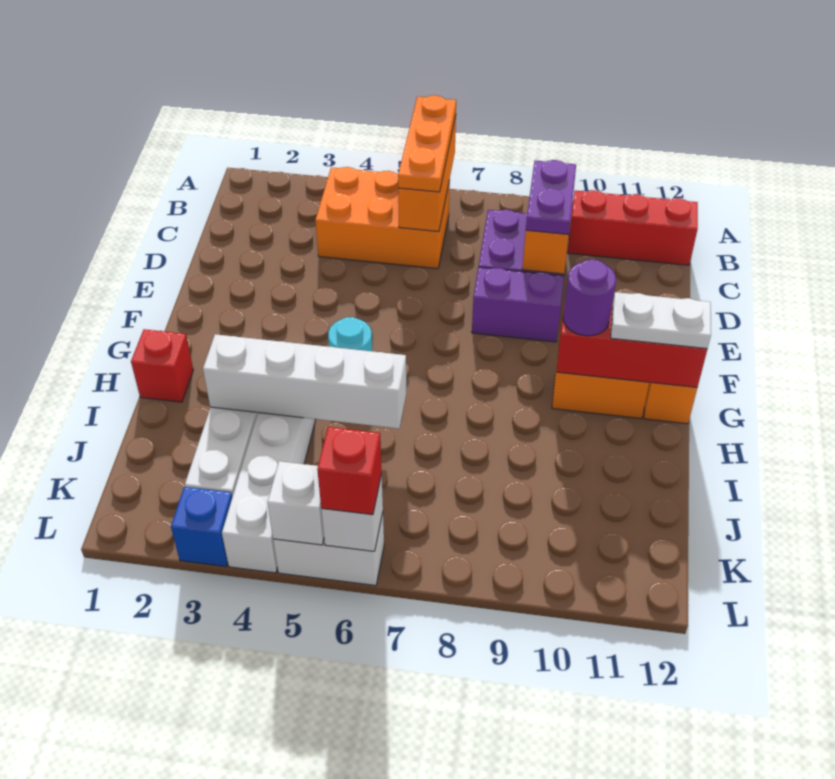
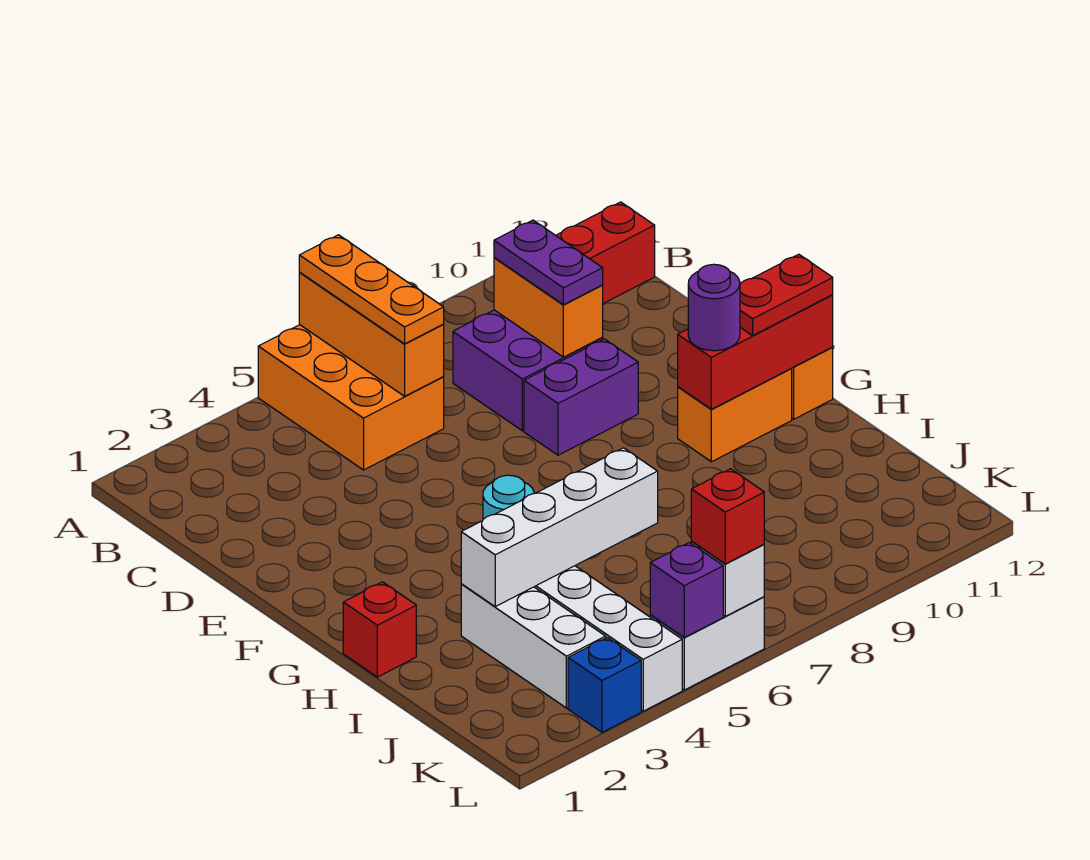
orange brick B4:C6 level 1 -> orange brick A5:C6 level 1
white plate G11:G12 level 3 -> red plate G11:G12 level 3
white brick L5 level 2 -> purple brick L5 level 2

